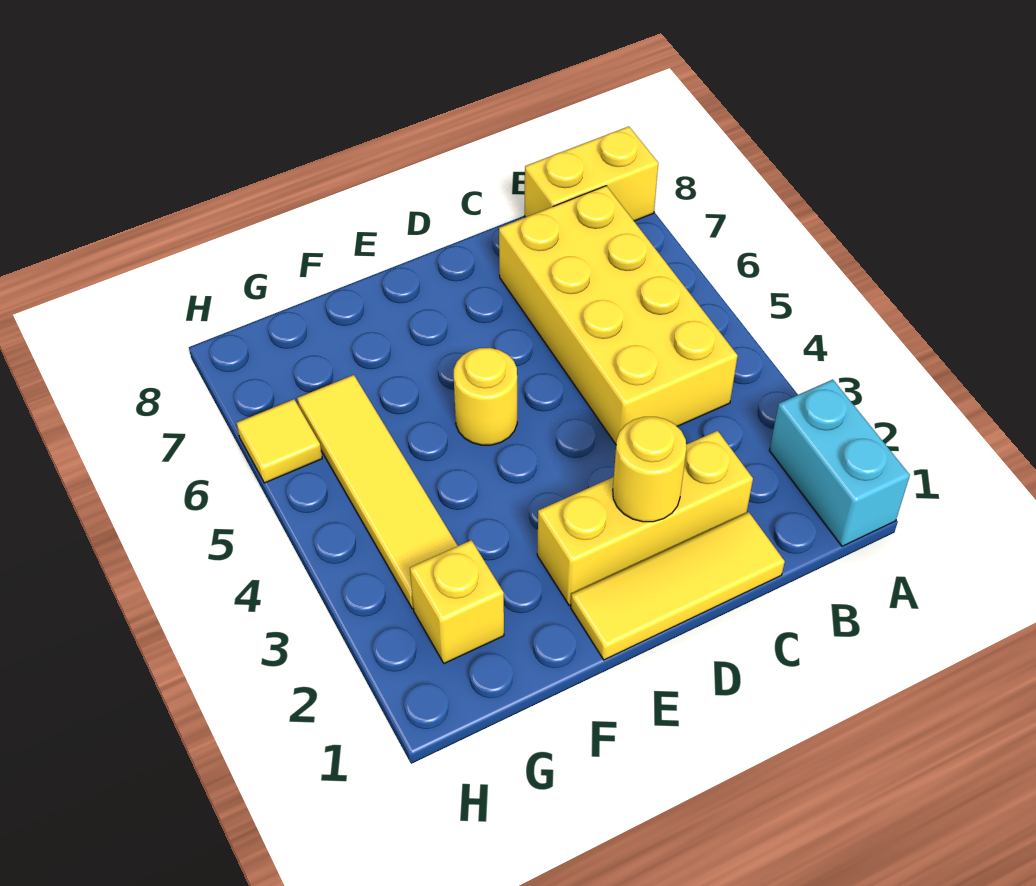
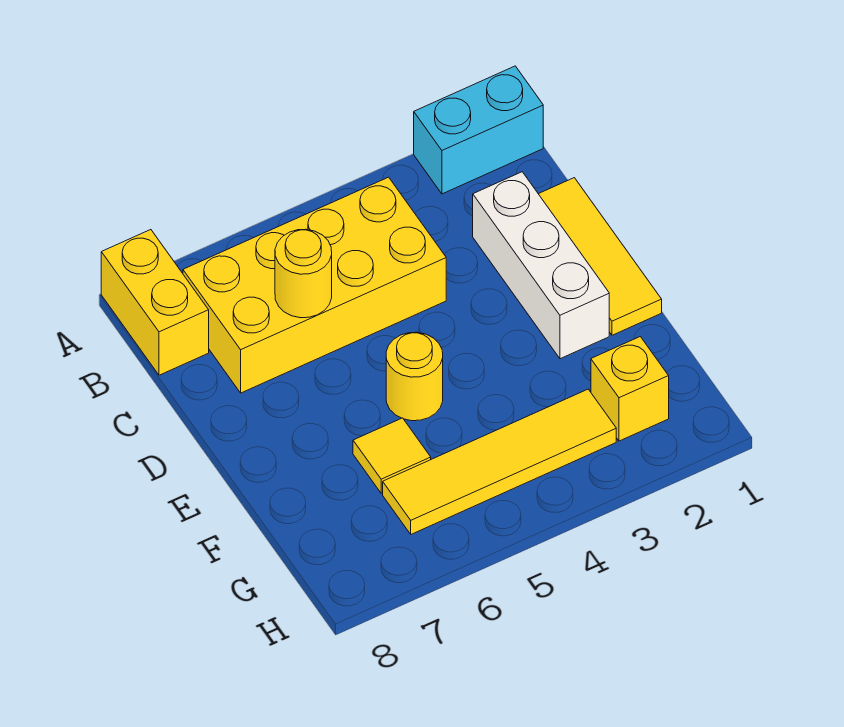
yellow brick C2:E2 level 1 -> white brick C2:E2 level 1
yellow round brick D2 level 2 -> yellow round brick C6 level 2
yellow tile H6 level 1 -> yellow tile F6 level 1

